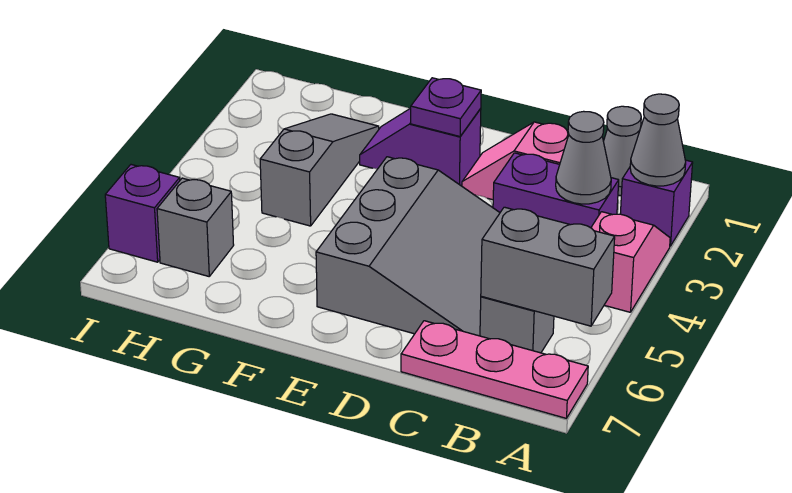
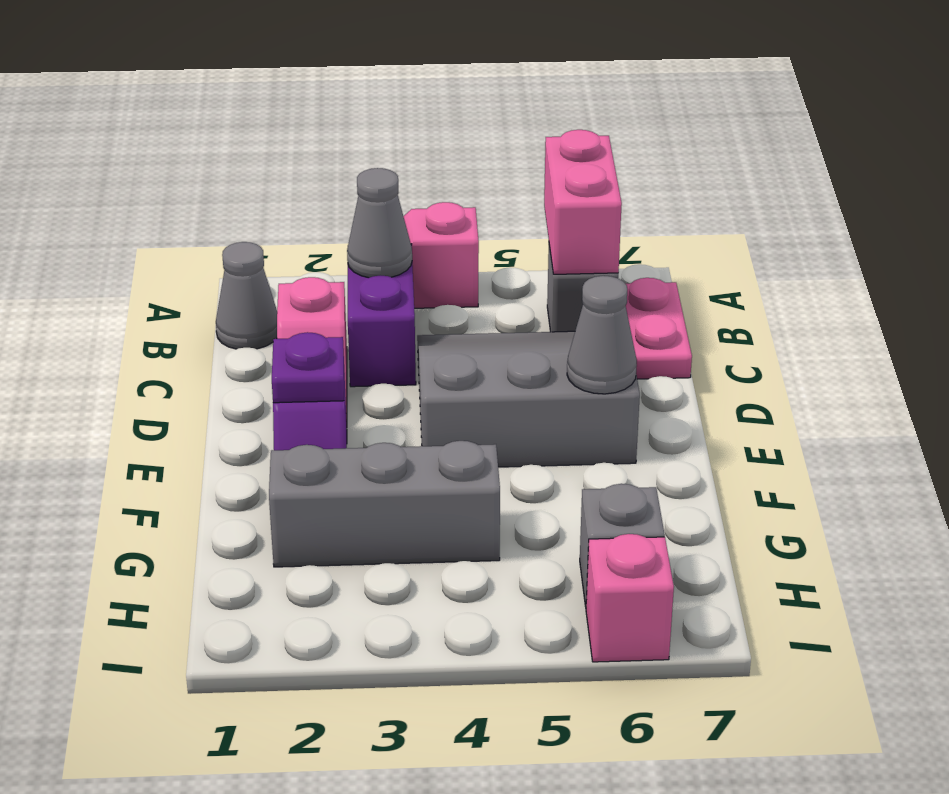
purple brick A2 level 1 -> none
grey cone A2 level 2 -> grey cone E6 level 2
grey brick A6:B6 level 2 -> pink brick A6:B6 level 2
pink plate A7:C7 level 1 -> pink plate B7:C7 level 1
grey slope G2:G4 level 1 top 4 -> grey brick G2:G4 level 1
purple brick I6 level 1 -> pink brick I6 level 1

